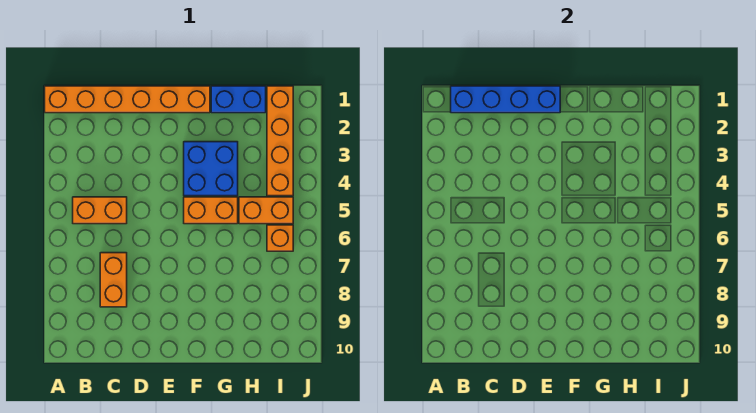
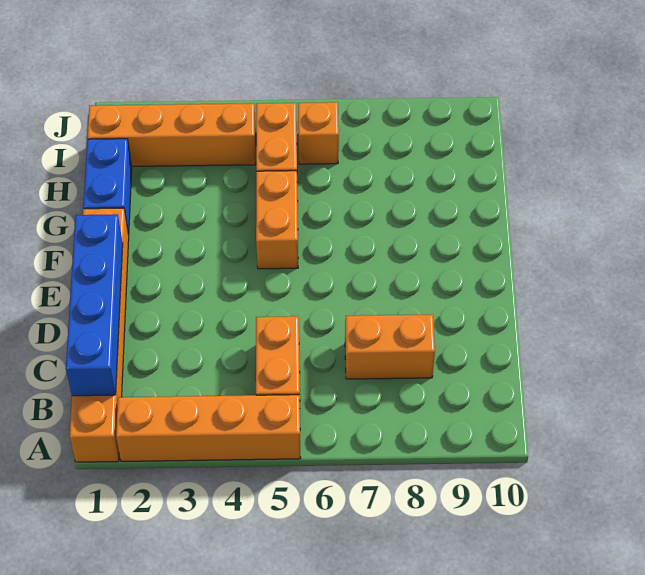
none -> orange brick A2:A5 level 1
blue brick F3:G4 level 1 -> none

